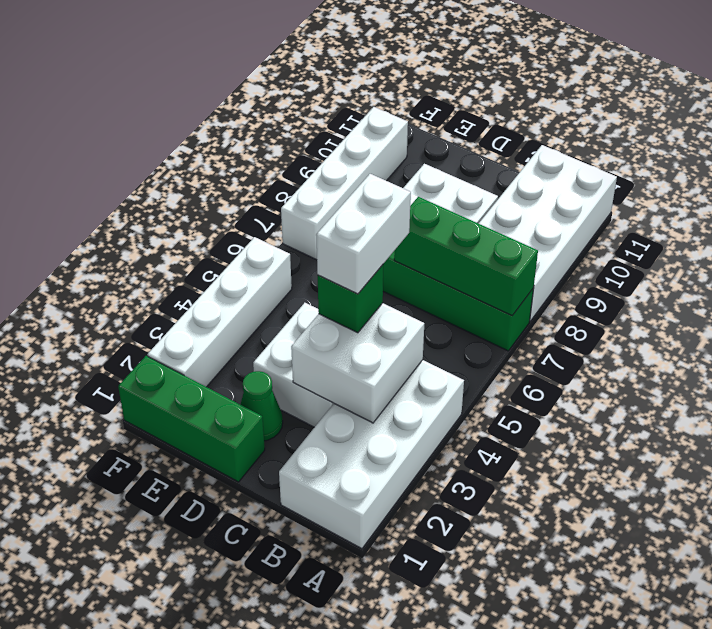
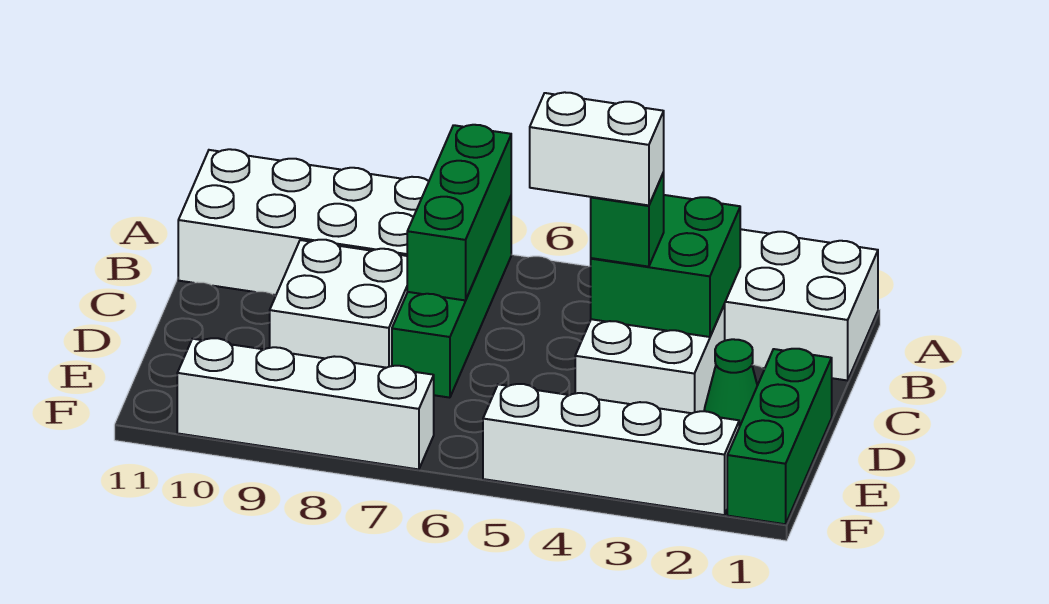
white brick B3:C4 level 2 -> green brick B3:C4 level 2

